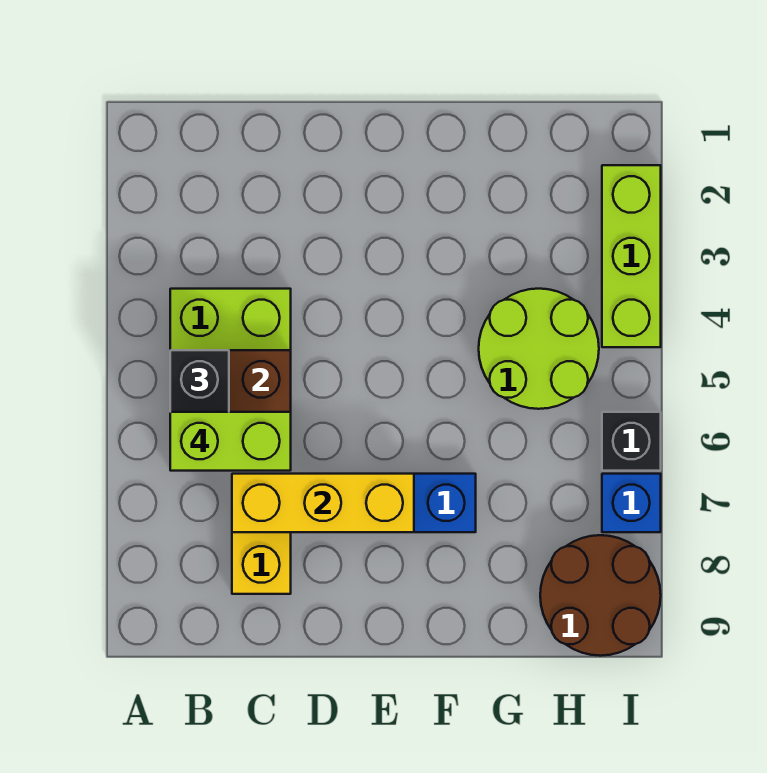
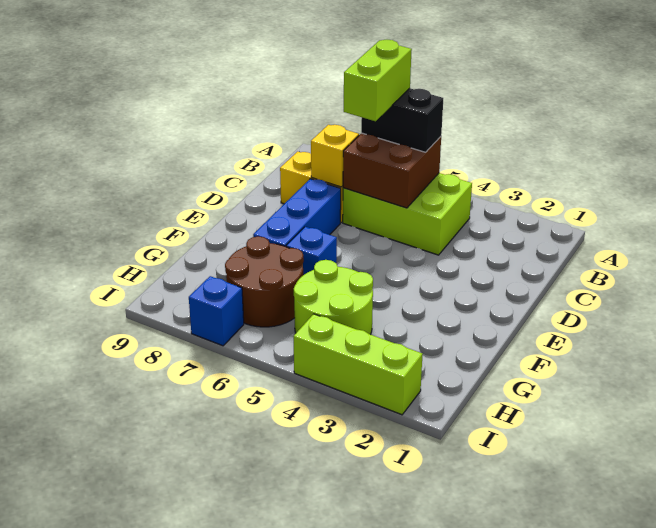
yellow brick C7:E7 level 2 -> yellow brick C7 level 2
none -> blue brick F6 level 1
brown round brick H8:I9 level 1 -> brown round brick G6:H7 level 1
black brick I6 level 1 -> none

